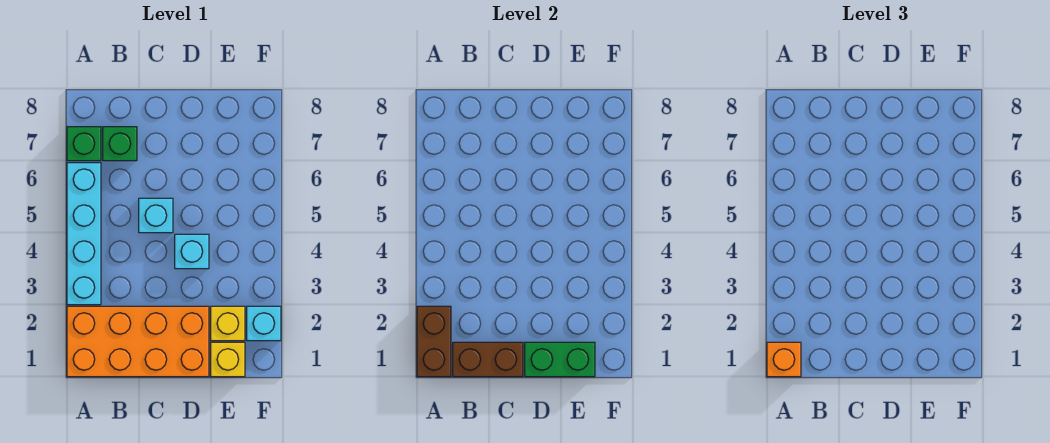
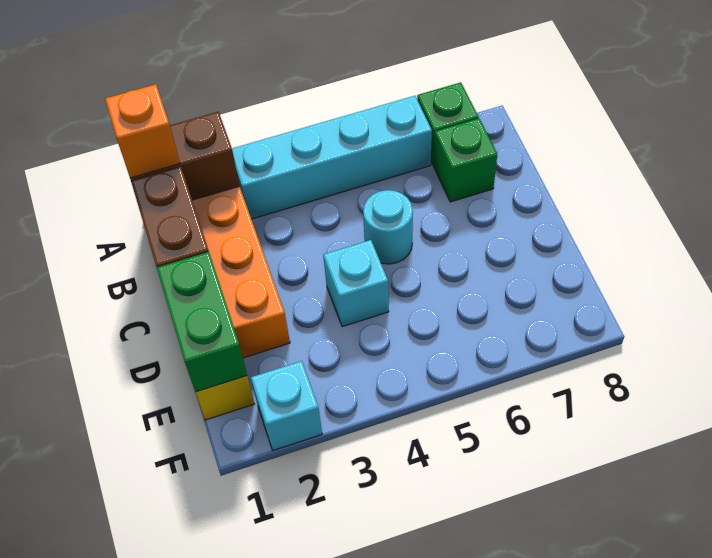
cyan brick C5 level 1 -> cyan round brick C5 level 1
yellow brick E2 level 1 -> none

